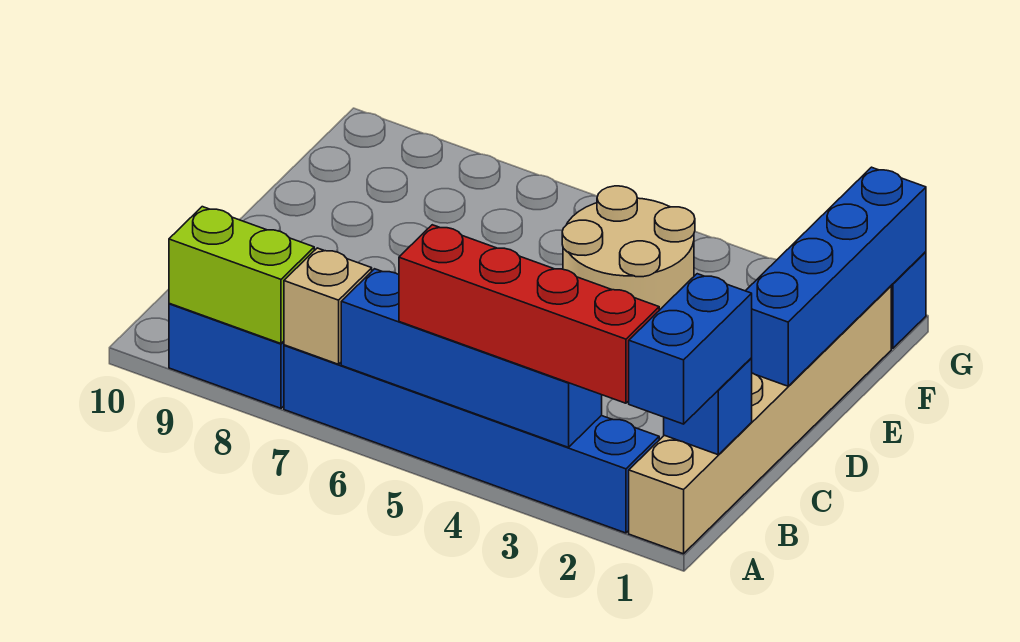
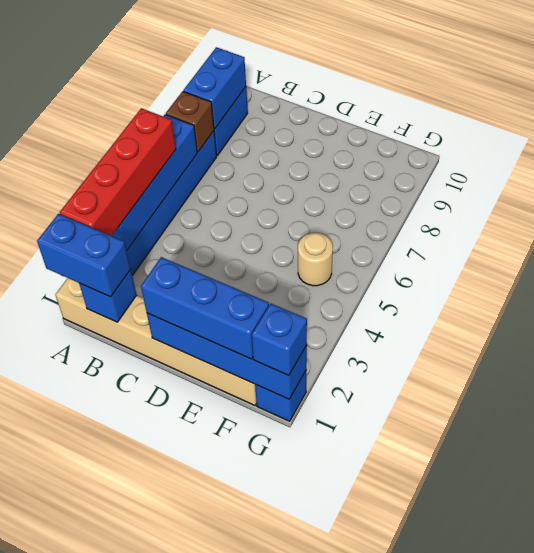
tan brick A7 level 2 -> brown brick A7 level 2
lime brick A8:A9 level 2 -> blue brick A8:A9 level 2
none -> blue brick D1:F1 level 3
tan round brick E4:F5 level 1 -> tan round brick F5 level 1
none -> blue brick G1 level 3

